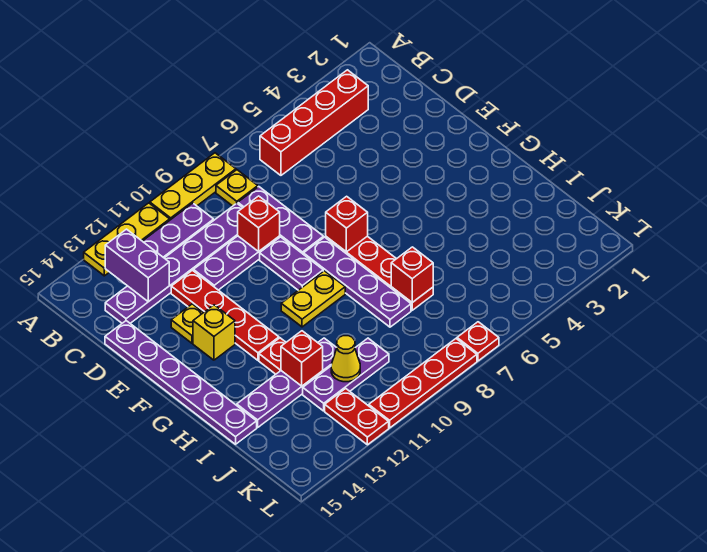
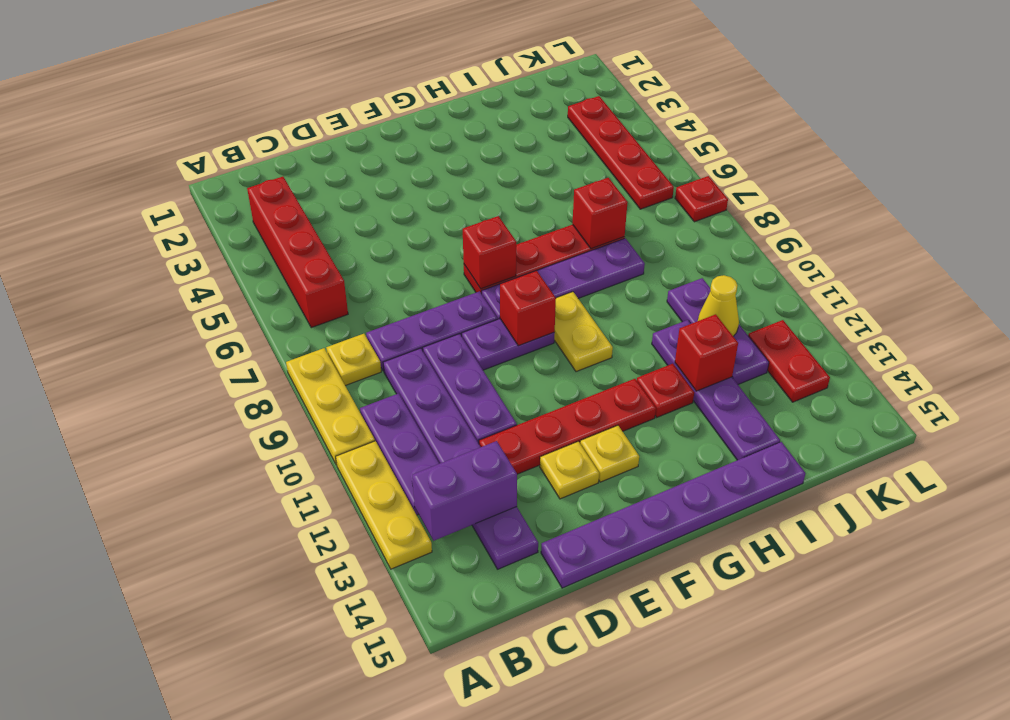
red brick D9 level 2 -> red brick F9 level 2
yellow brick F13 level 1 -> yellow plate F13 level 1
red plate K12:L12 level 1 -> red plate K12:K13 level 1
red plate L8:L11 level 1 -> red plate K3:K6 level 1

